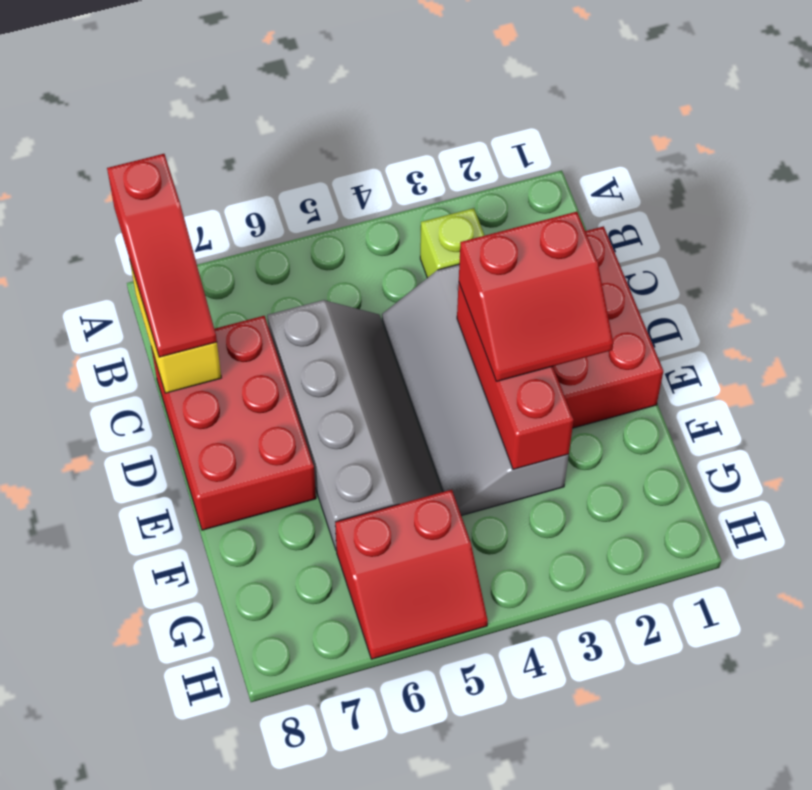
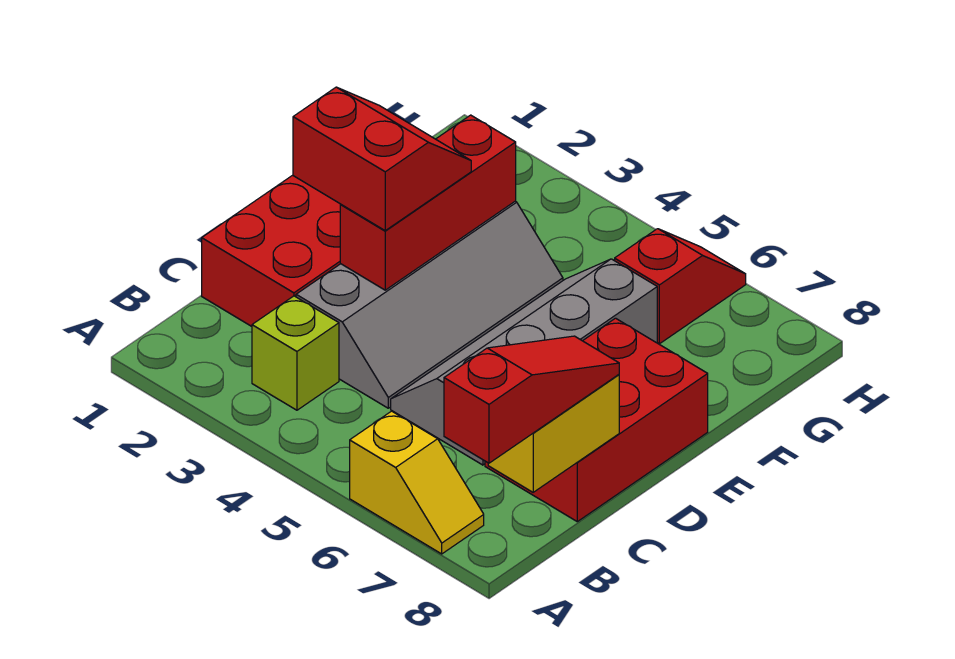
none -> yellow slope A6:A7 level 1 top 6
red slope G5:H6 level 1 top G -> red slope G6:H6 level 1 top G

